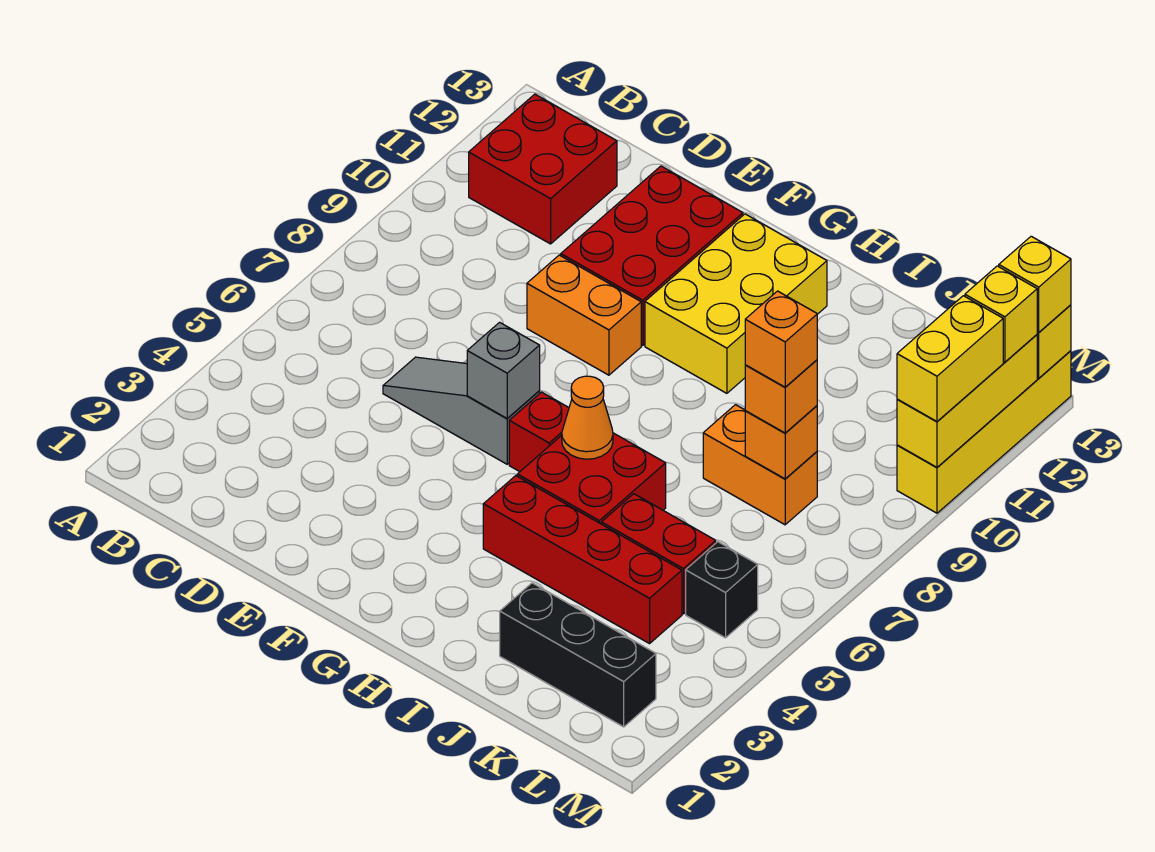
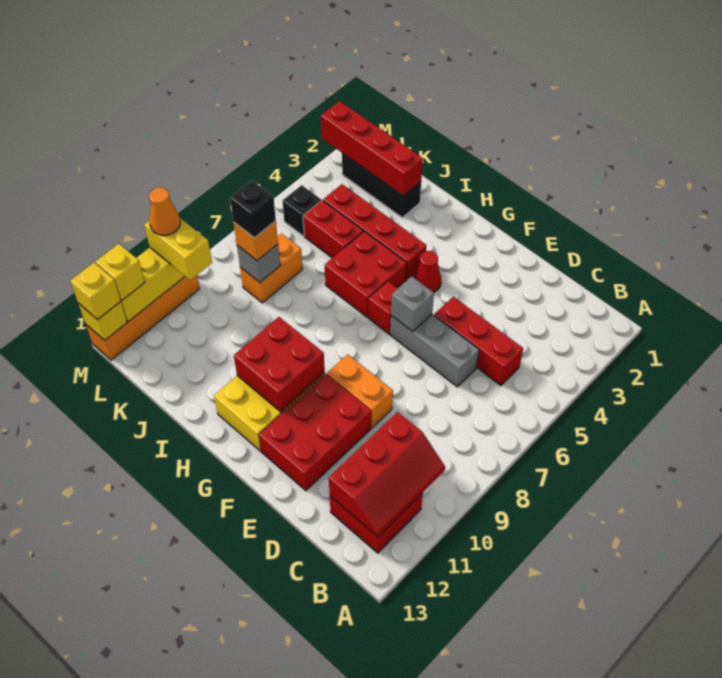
none -> red slope B10:C12 level 2 top C
none -> red brick C5:E5 level 1
grey slope D6:F6 level 1 top F -> grey brick D6:F6 level 1
none -> red cone G4 level 1
none -> red brick G10:H11 level 2
orange cone H6 level 2 -> orange cone M10 level 4
none -> red brick J2:M2 level 2
orange brick J8:K8 level 1 -> orange brick K7:K8 level 1
orange brick K8 level 2 -> grey brick K8 level 2
orange brick K8 level 4 -> black brick K8 level 4
yellow brick M10:M13 level 1 -> orange brick M10:M13 level 1
yellow brick M10:M11 level 3 -> yellow brick L10:M10 level 3

